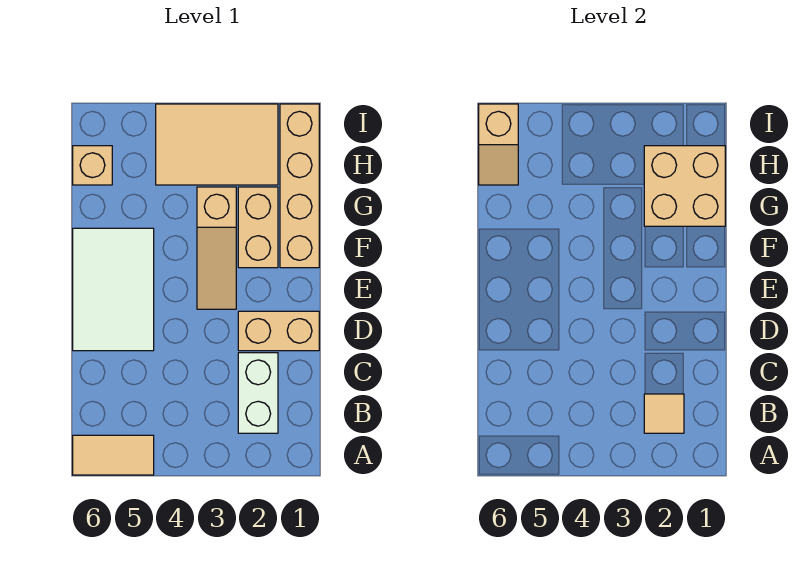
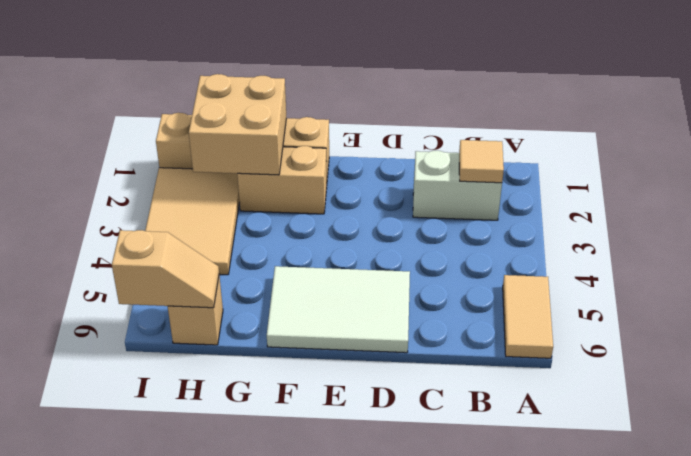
tan brick D1:D2 level 1 -> none
tan slope E3:G3 level 1 top G -> none

